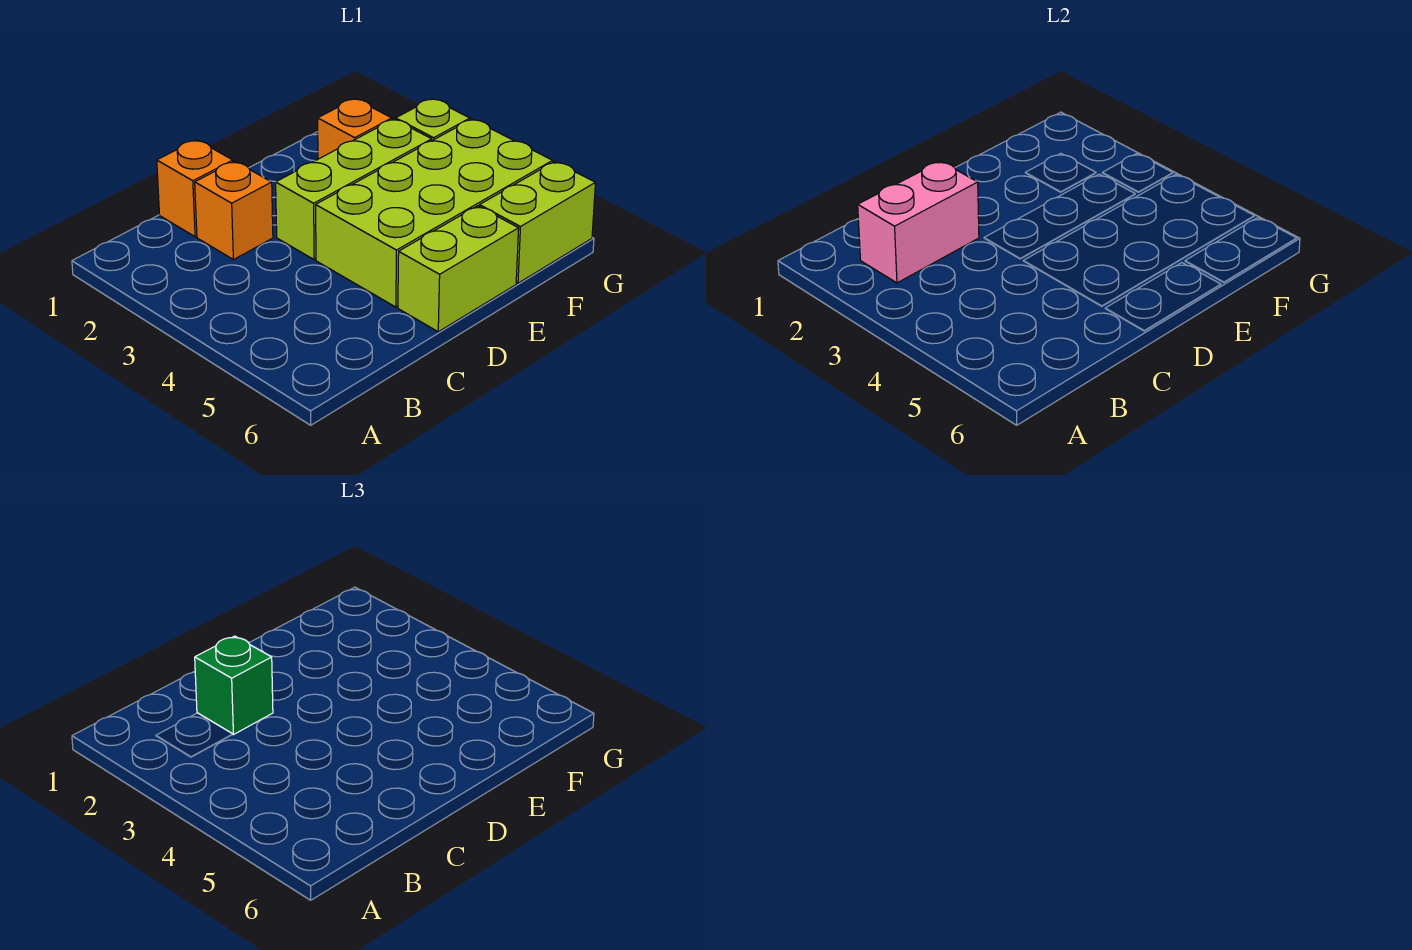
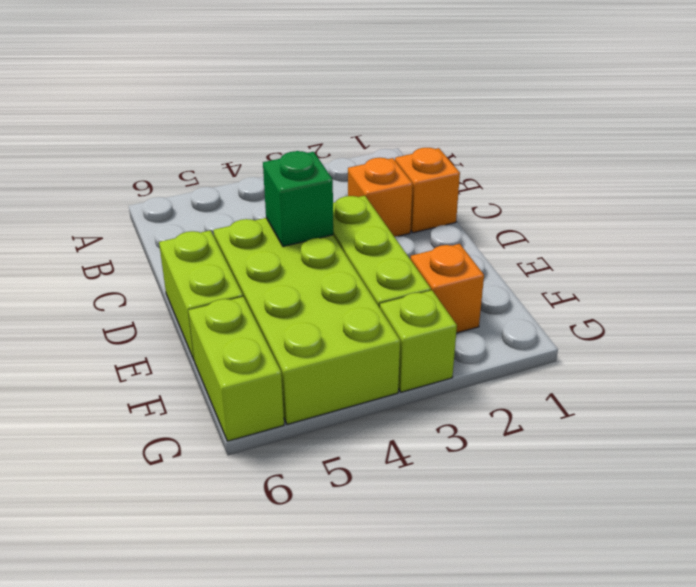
pink brick B2:C2 level 2 -> none
green brick C2 level 3 -> green brick D4 level 2

